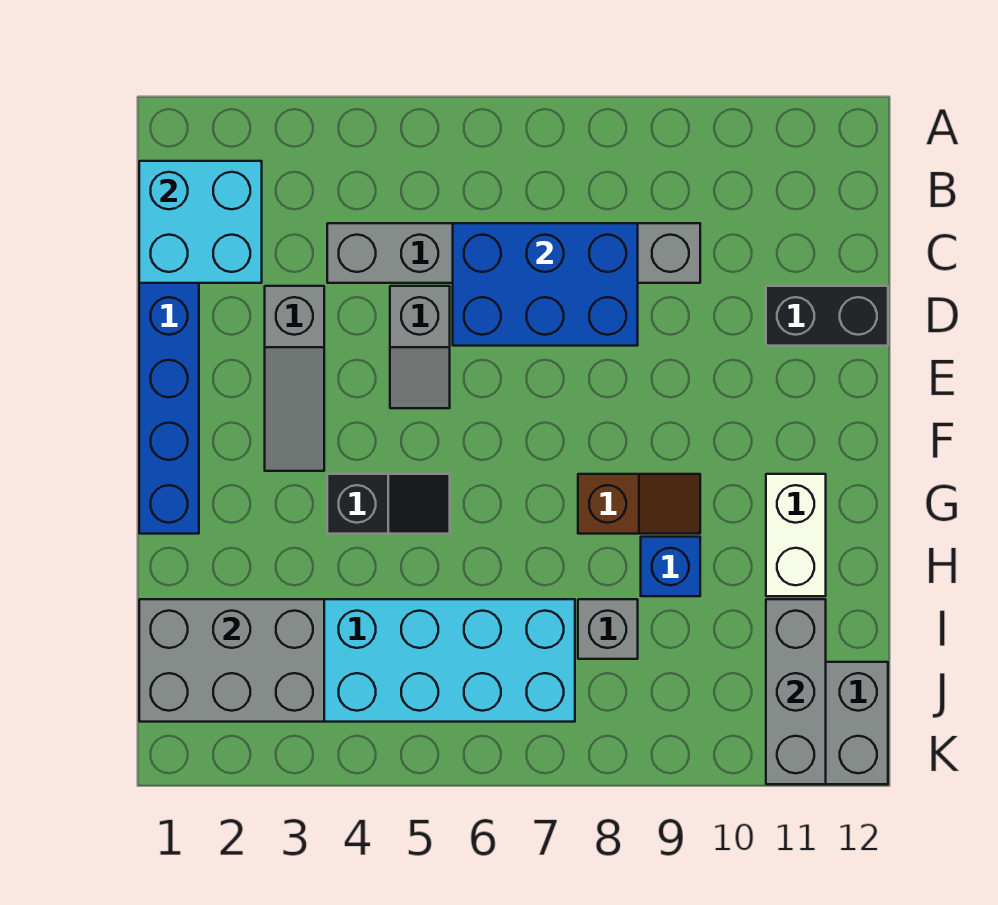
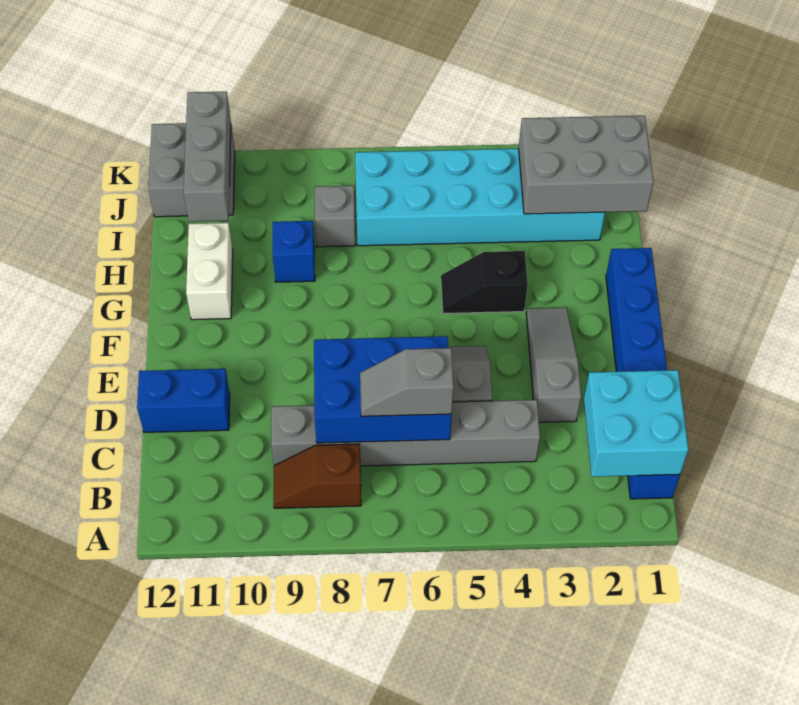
none -> grey slope C6:C7 level 3 top 6
black brick D11:D12 level 1 -> blue brick D11:D12 level 1
brown slope G8:G9 level 1 top 8 -> brown slope B8:B9 level 1 top 8

